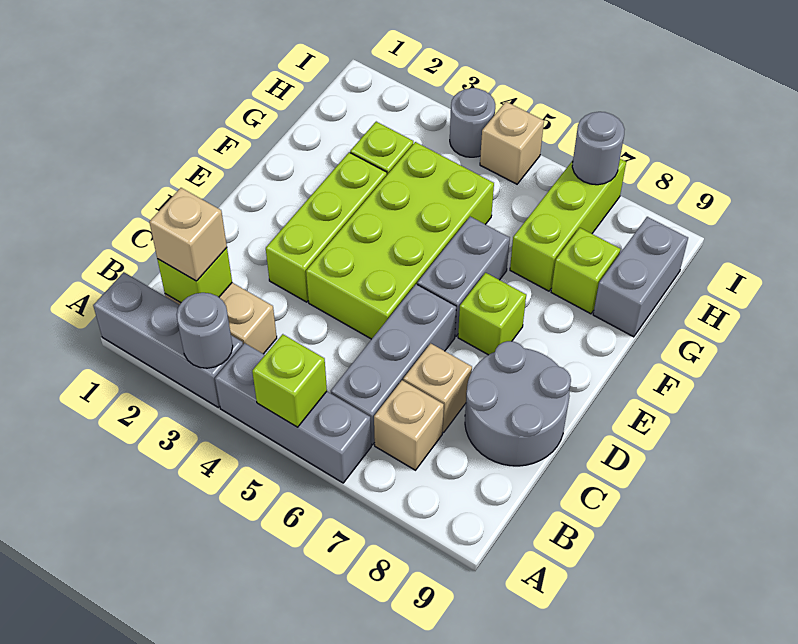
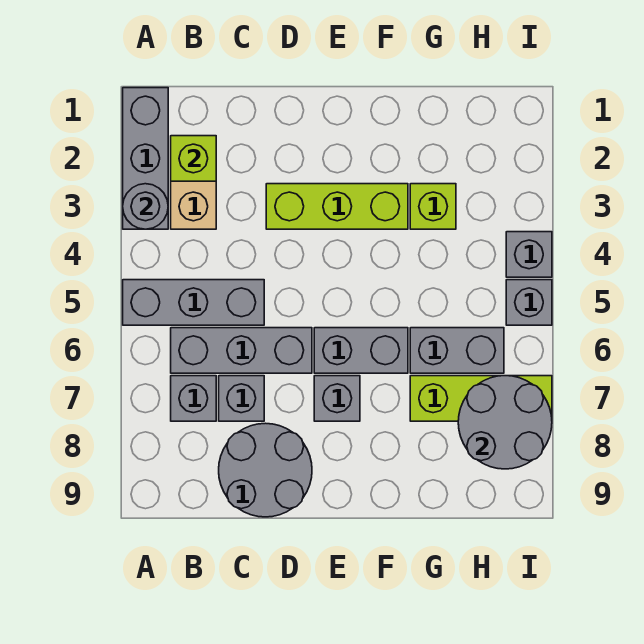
grey brick A4:A6 level 1 -> grey brick A5:C5 level 1
lime brick A5 level 2 -> none
tan brick B2 level 3 -> none
tan brick B7 level 1 -> grey brick B7 level 1
tan brick C7 level 1 -> grey brick C7 level 1
lime brick D4:G5 level 1 -> none
lime brick E7 level 1 -> grey brick E7 level 1
lime brick G8 level 1 -> none
grey brick G9:H9 level 1 -> grey brick G6:H6 level 1
grey round brick I4 level 1 -> grey brick I4 level 1
tan brick I5 level 1 -> grey brick I5 level 1
grey round brick I7 level 2 -> grey round brick H7:I8 level 2

